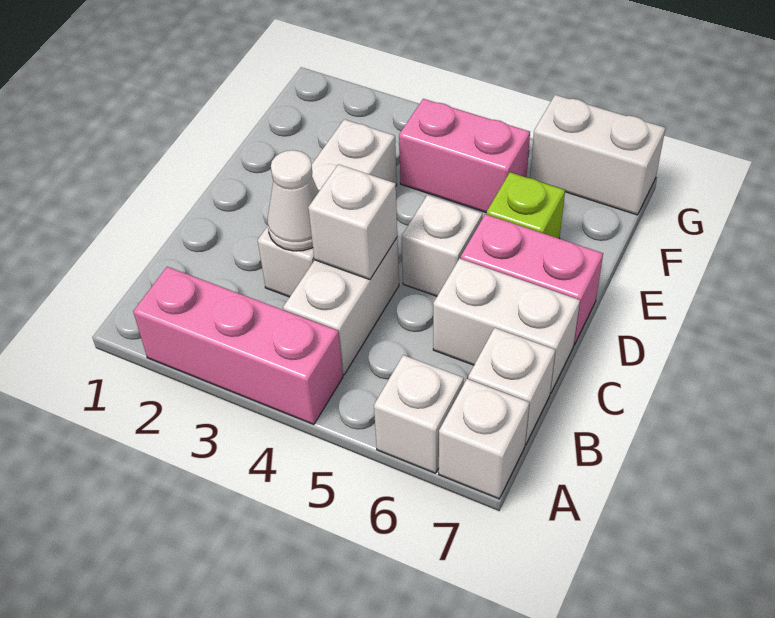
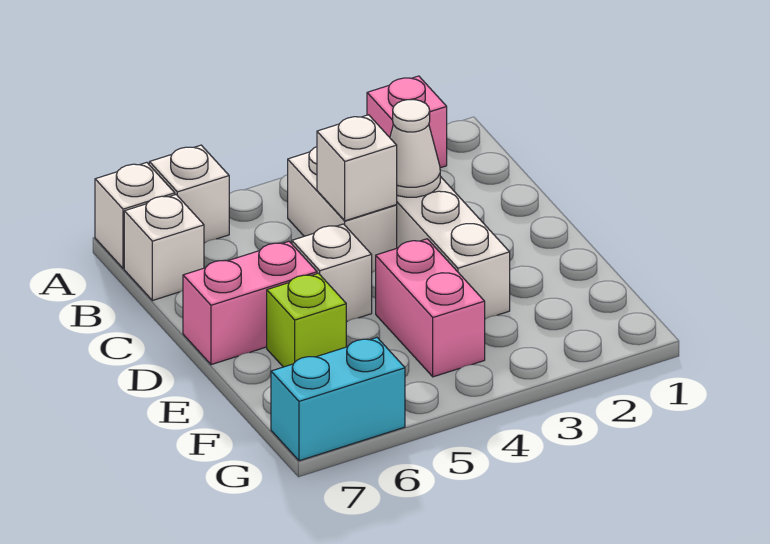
pink brick A2:A4 level 1 -> pink brick A2 level 1
white brick C6:C7 level 1 -> none
pink brick F4:F5 level 1 -> pink brick E4:F4 level 1
white brick G6:G7 level 1 -> cyan brick G6:G7 level 1

